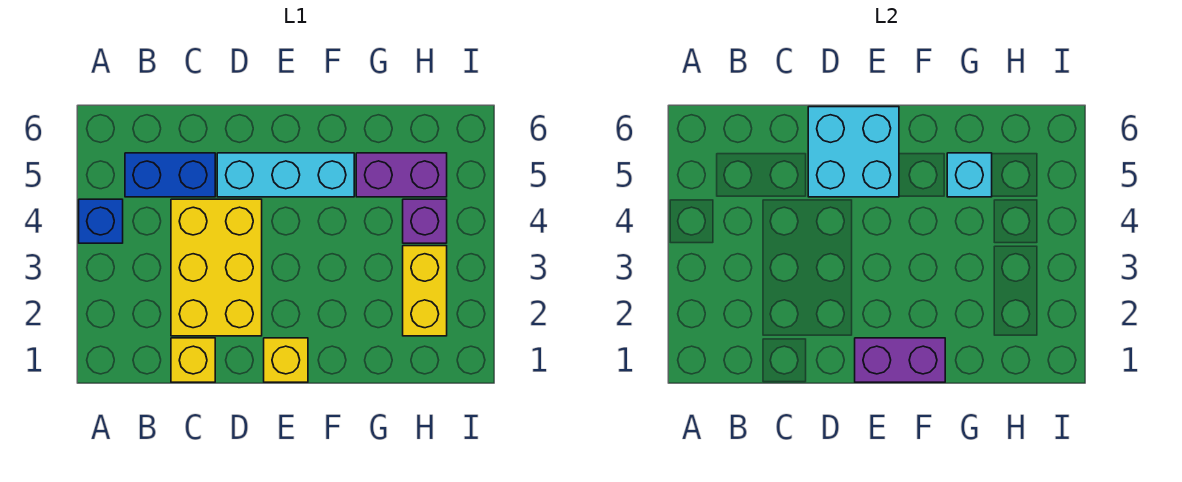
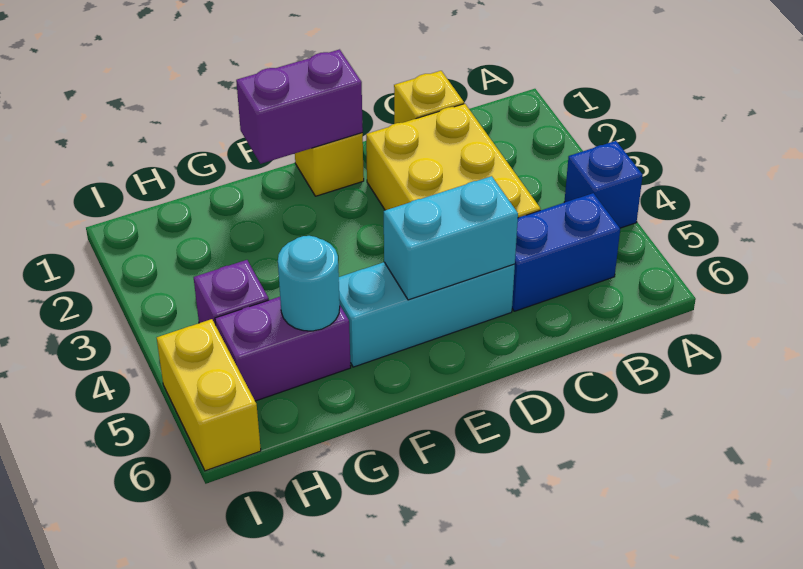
cyan brick D5:E6 level 2 -> cyan brick D5:E5 level 2
cyan brick G5 level 2 -> cyan round brick G5 level 2
yellow brick H2:H3 level 1 -> yellow brick I5:I6 level 1

